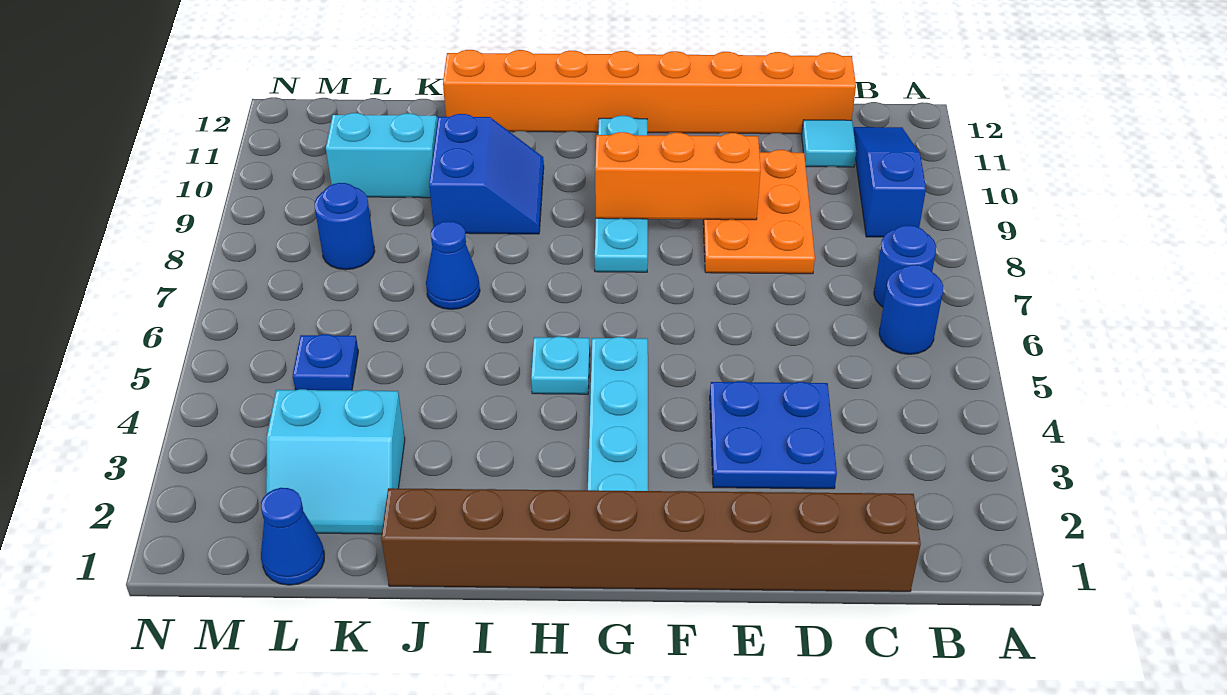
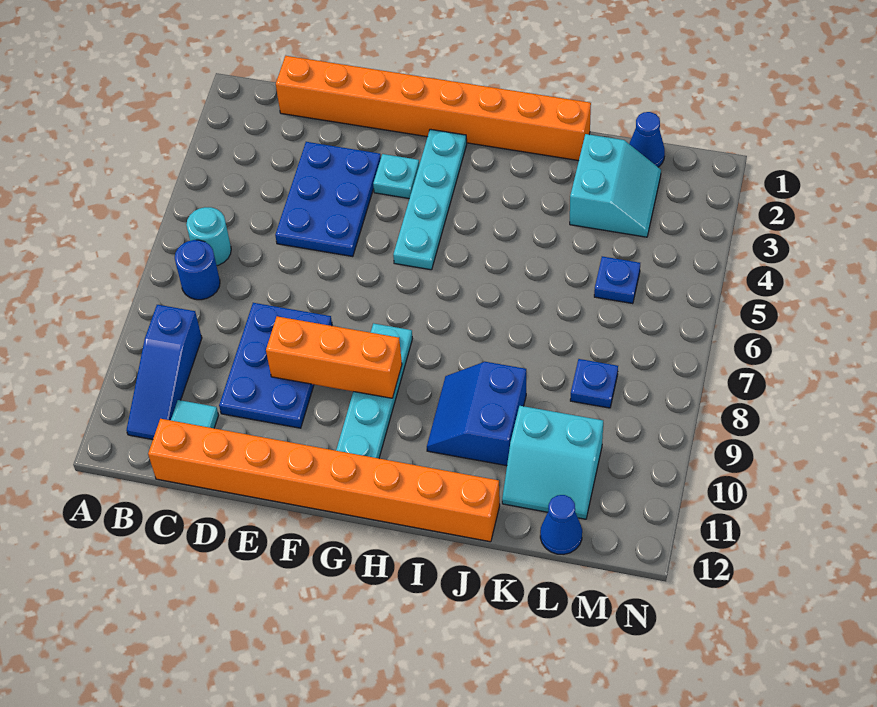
blue round brick B6 level 1 -> cyan round brick B6 level 1
brown brick C1:J1 level 1 -> orange brick C1:J1 level 1
blue plate D3:E4 level 1 -> blue plate D3:E5 level 1
orange plate D8:E10 level 1 -> blue plate D8:E10 level 1
cyan plate H5 level 1 -> cyan plate F3 level 1
blue cone J7 level 1 -> blue cone L12 level 1
cyan slope K2:L3 level 1 top 3 -> cyan slope K2:L3 level 1 top K
blue round brick L8 level 1 -> blue plate L8 level 1

